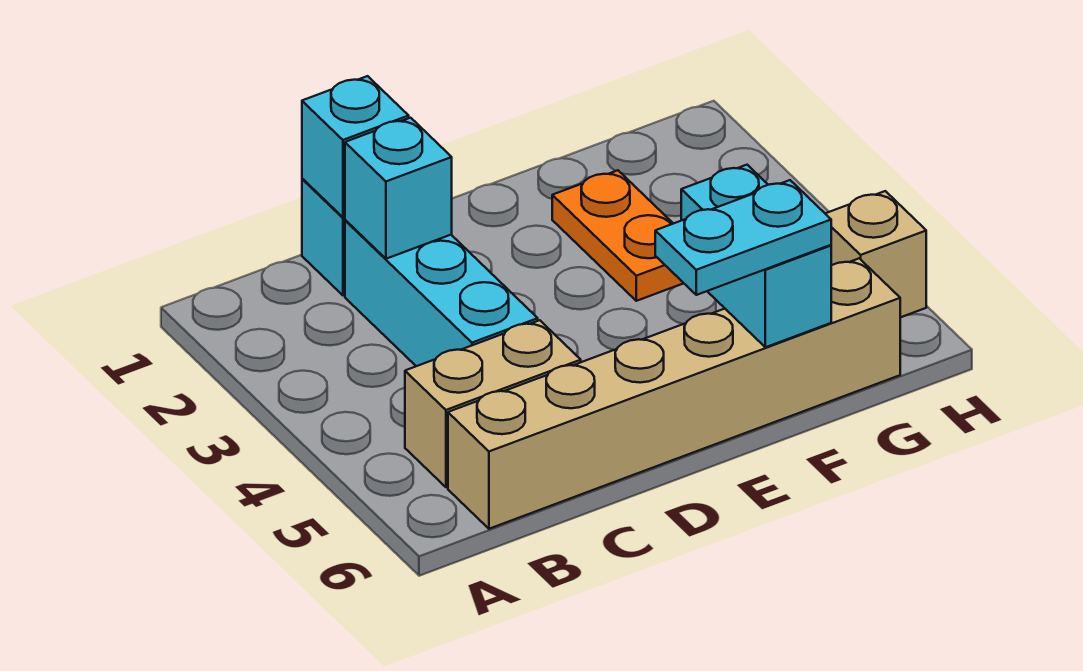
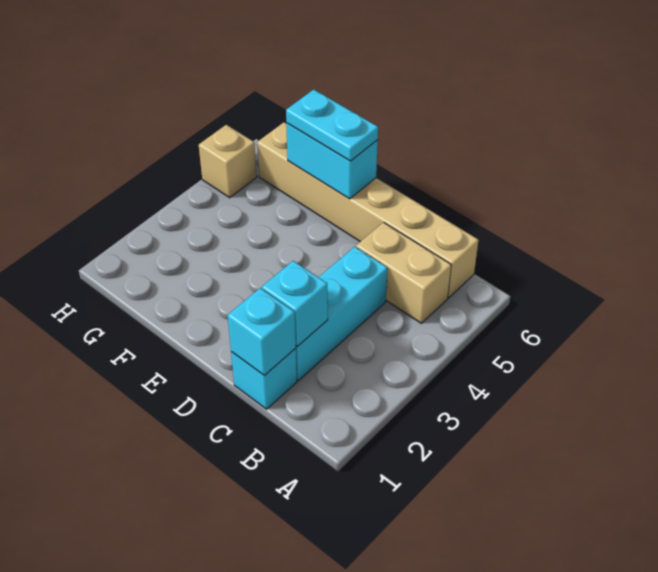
orange plate F2:F3 level 1 -> none
cyan brick F5:F6 level 2 -> cyan brick E6:F6 level 2

